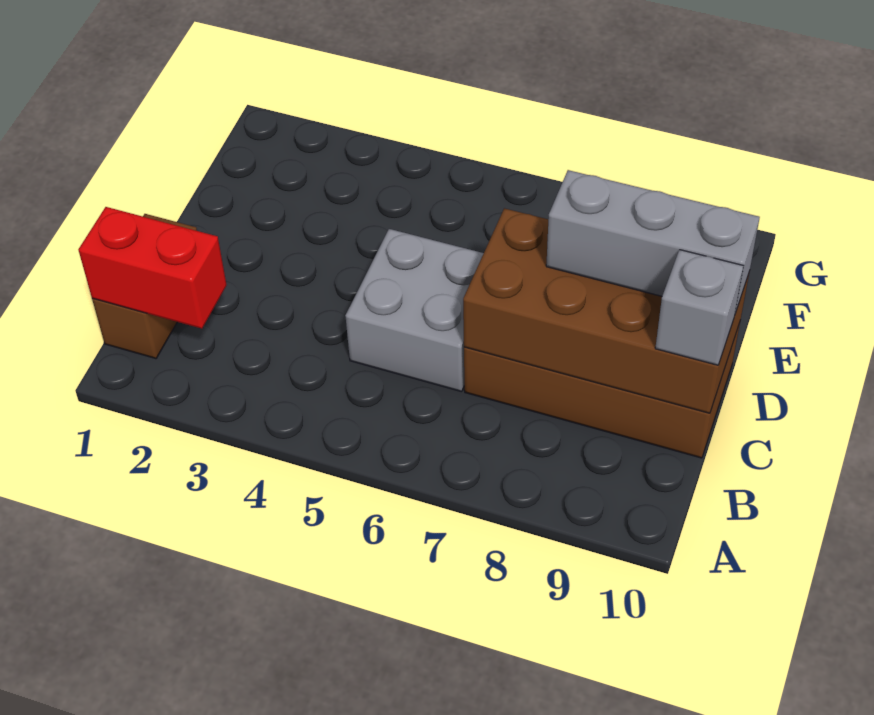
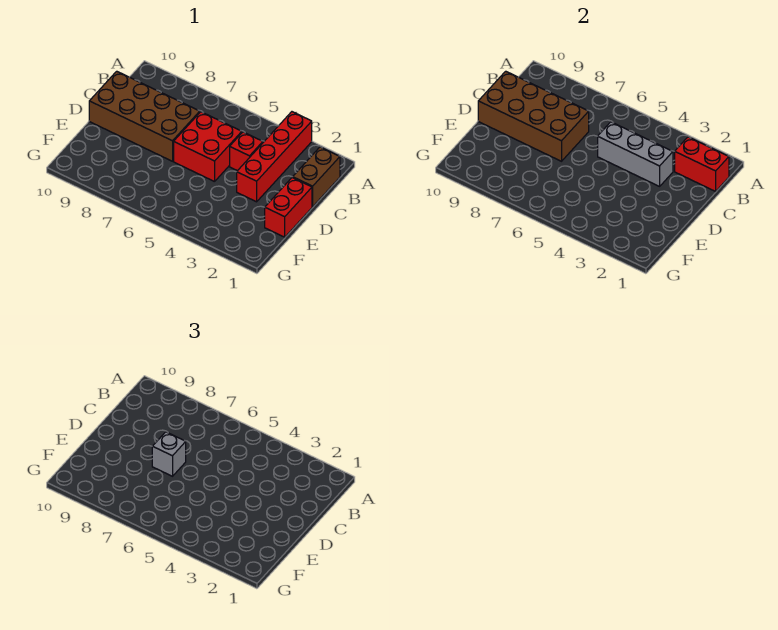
none -> red brick A3:D3 level 1
none -> red brick C4 level 1
grey brick C5:D6 level 1 -> red brick C5:D6 level 1
grey brick C10 level 3 -> grey brick D7 level 3
none -> red brick D1:E1 level 1
grey brick D8:D10 level 3 -> grey brick C3:C5 level 2

